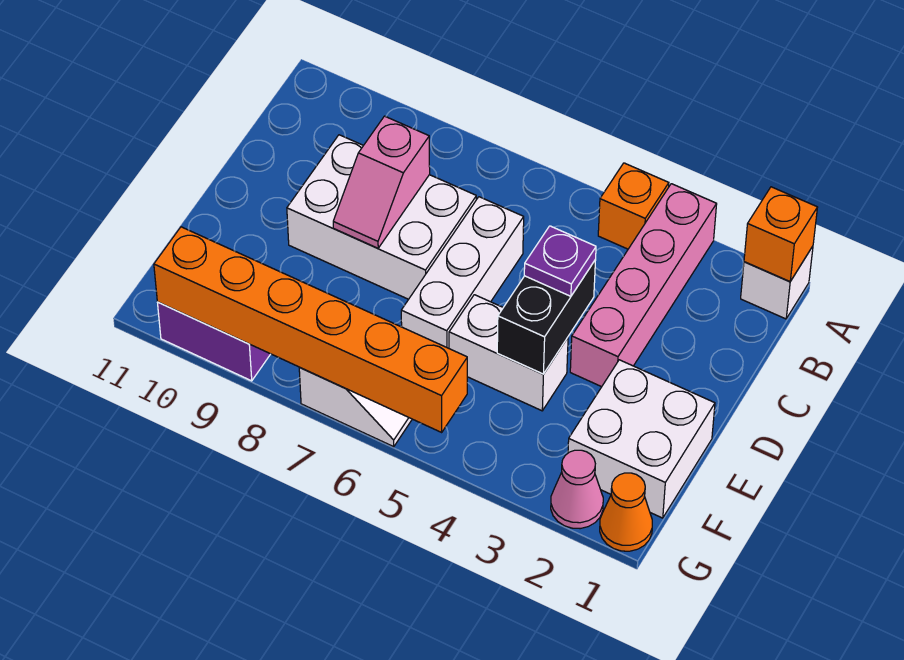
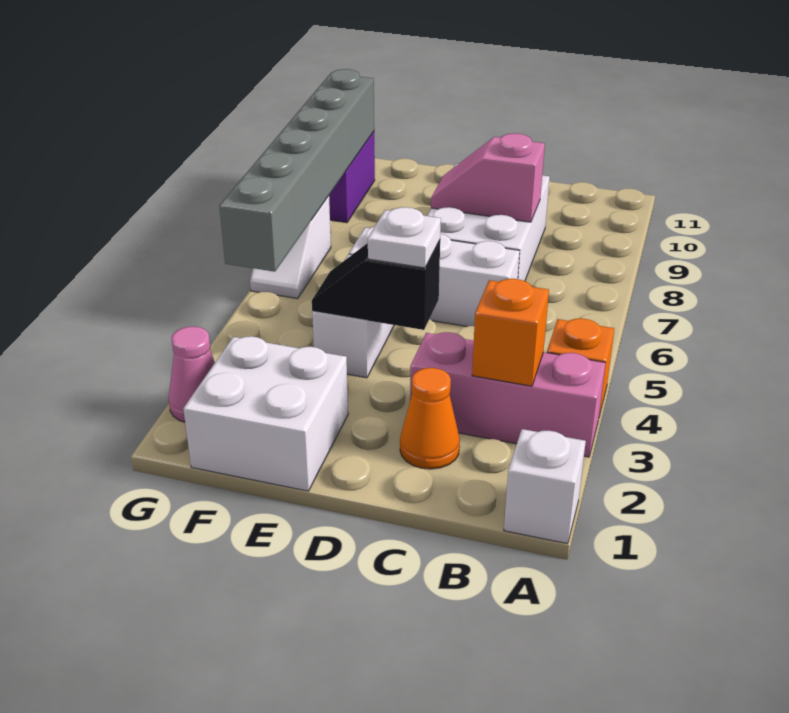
orange brick A1 level 2 -> orange brick B3 level 2
pink brick A3:D3 level 1 -> pink brick A3:C3 level 1
black brick D4:E4 level 2 -> black slope D4:E4 level 2 top D
purple plate D4 level 3 -> white plate D4 level 3
orange cone G1 level 1 -> orange cone C2 level 1
orange brick G5:G10 level 2 -> grey brick G5:G10 level 2

